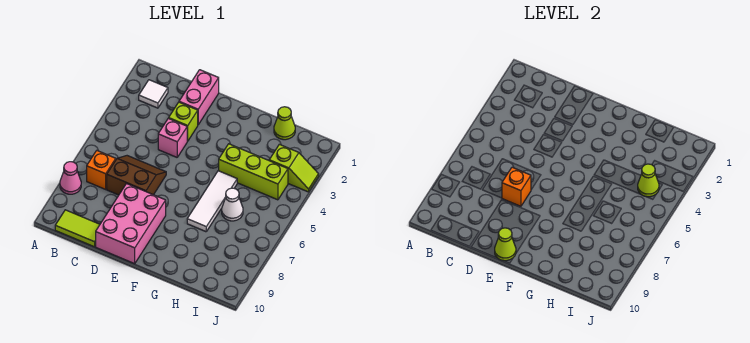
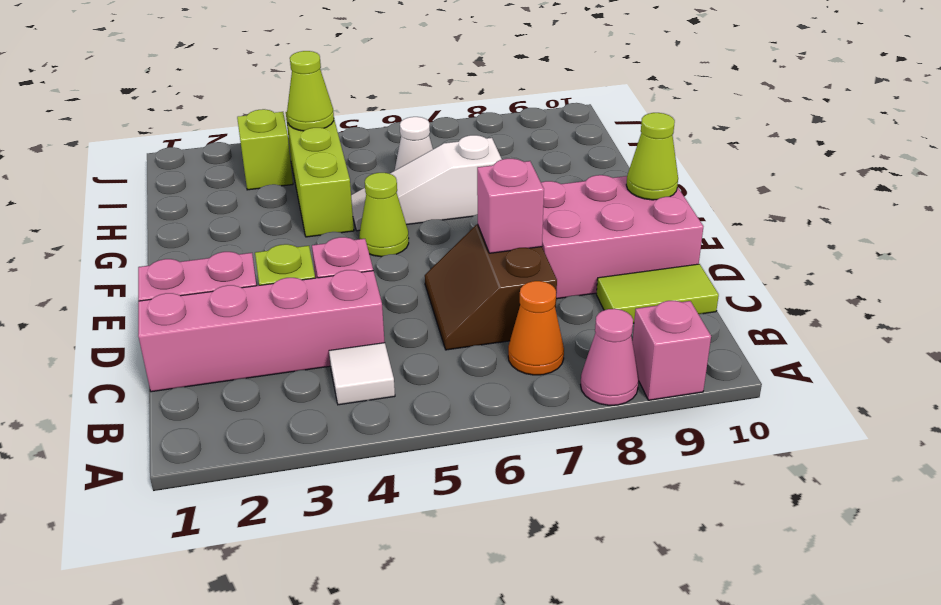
none -> pink brick A9 level 1
white tile B2 level 1 -> white tile B4 level 1
orange brick B7 level 1 -> orange cone B7 level 1
lime tile B10:C10 level 1 -> lime tile C9:C10 level 1
none -> pink brick C1:C4 level 1
orange brick D7 level 2 -> pink brick D7 level 2
white tile G5:G7 level 1 -> white slope G5:G7 level 1 top 7
lime cone H1 level 1 -> lime cone F5 level 1

